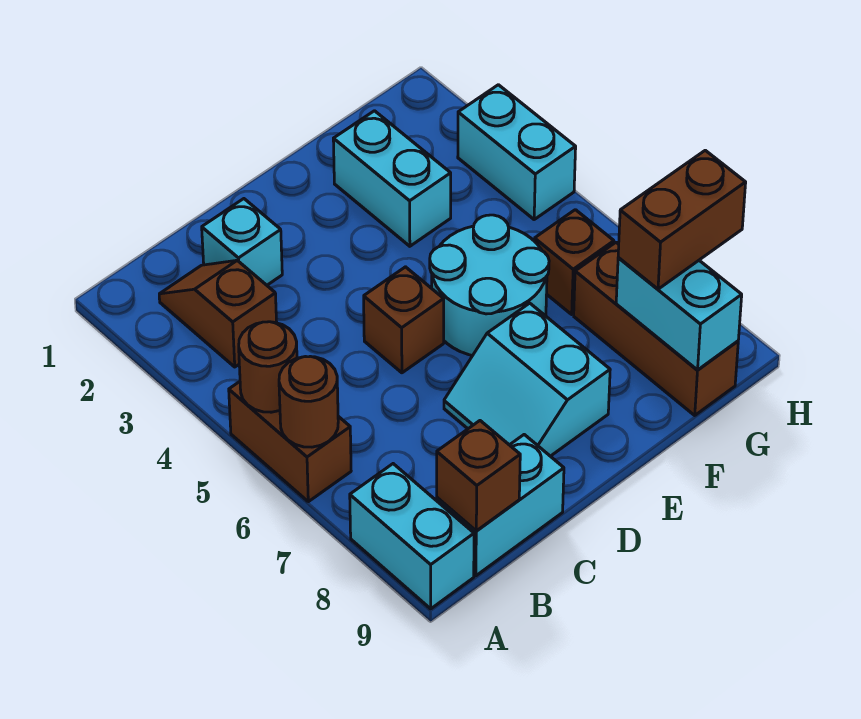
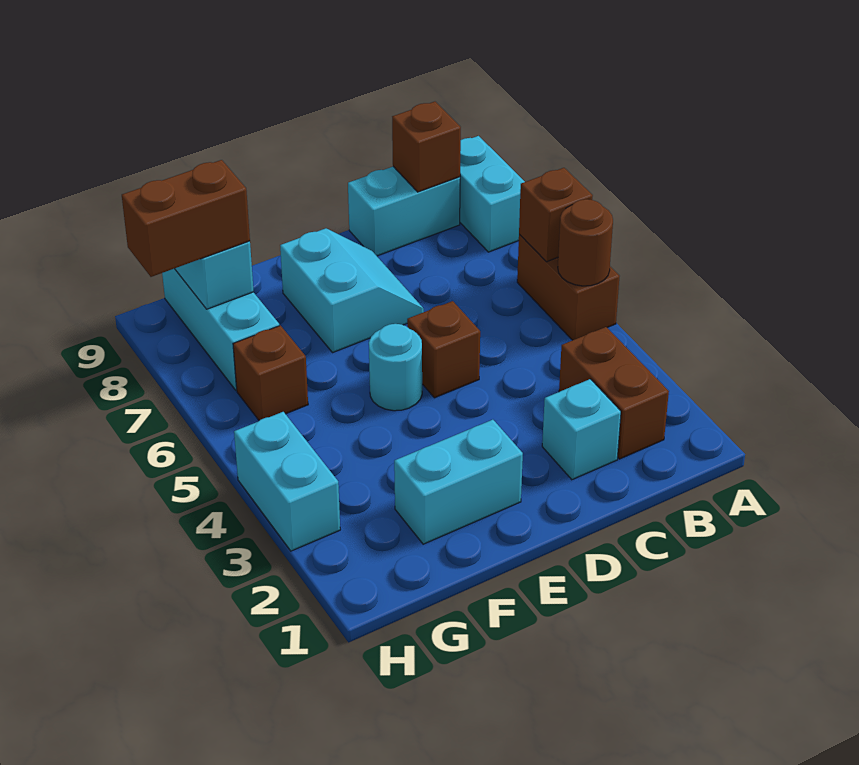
brown round brick A6 level 2 -> brown brick A6 level 2
brown slope B2:B3 level 1 top 3 -> brown brick B2:B3 level 1
cyan round brick E5:F6 level 1 -> cyan round brick E5 level 1
cyan brick F2:F3 level 1 -> cyan brick E2:F2 level 1
brown brick G7:G9 level 1 -> cyan brick G7:G9 level 1

